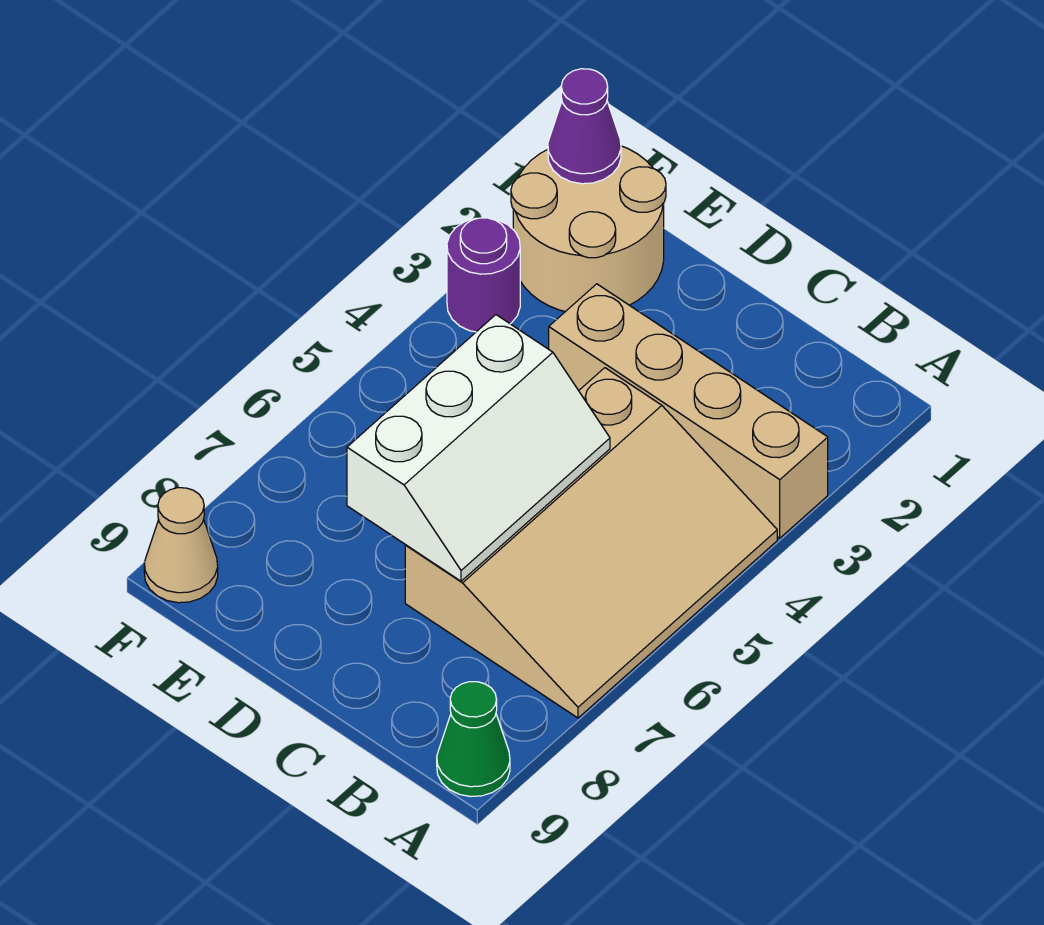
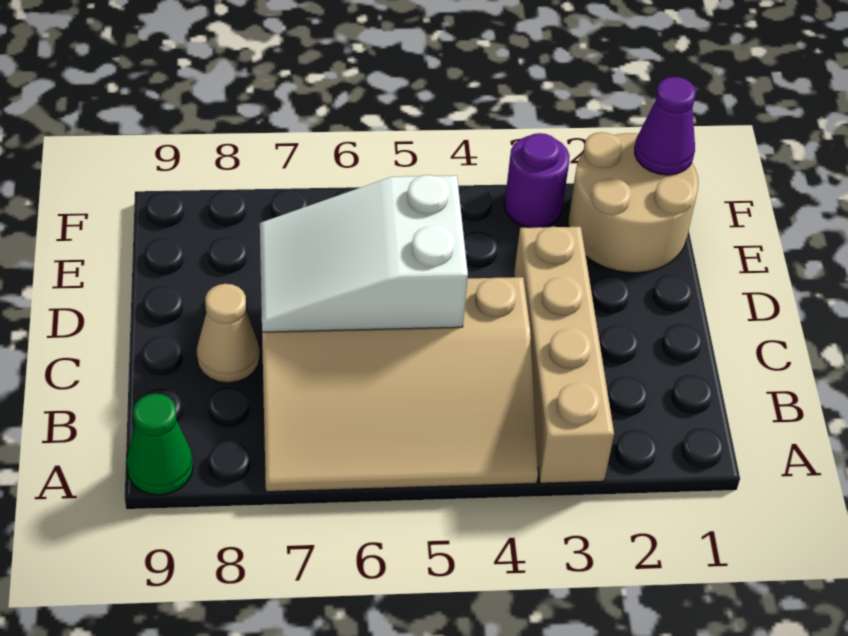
white slope C5:D7 level 2 top D -> white slope C5:D7 level 2 top 5
tan cone F9 level 1 -> tan cone C8 level 1

